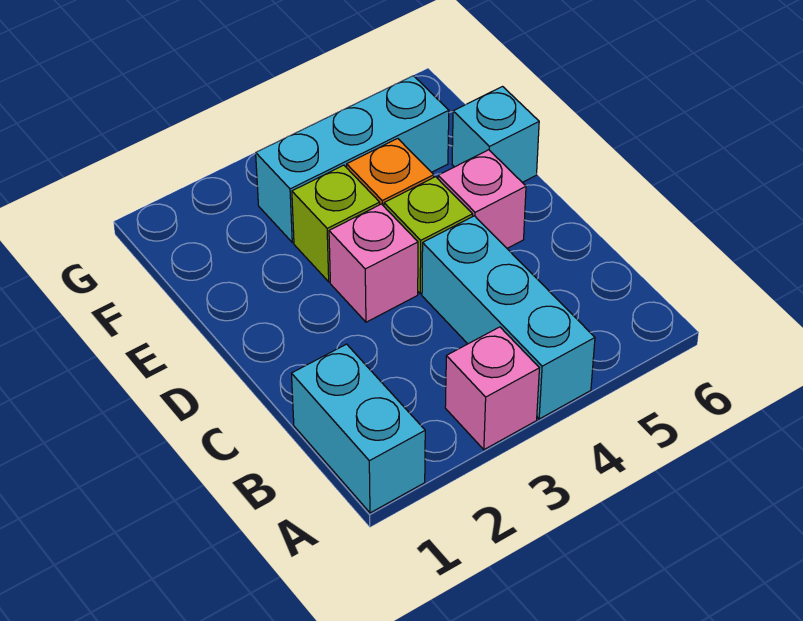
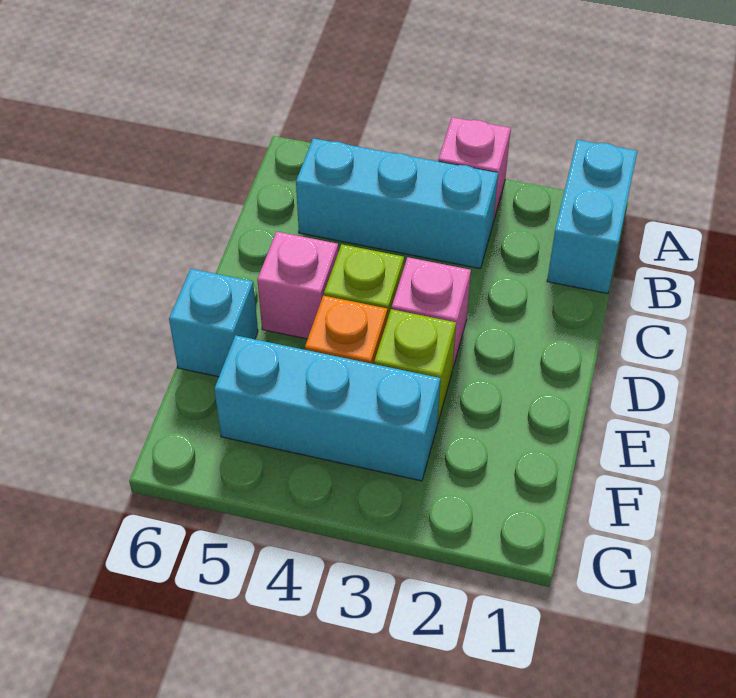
cyan brick A4:C4 level 1 -> cyan brick B3:B5 level 1

